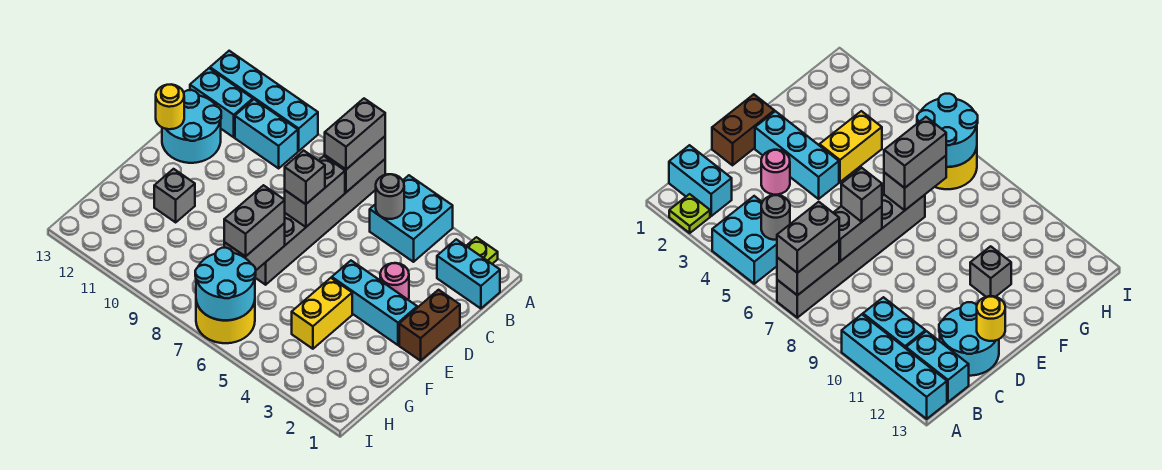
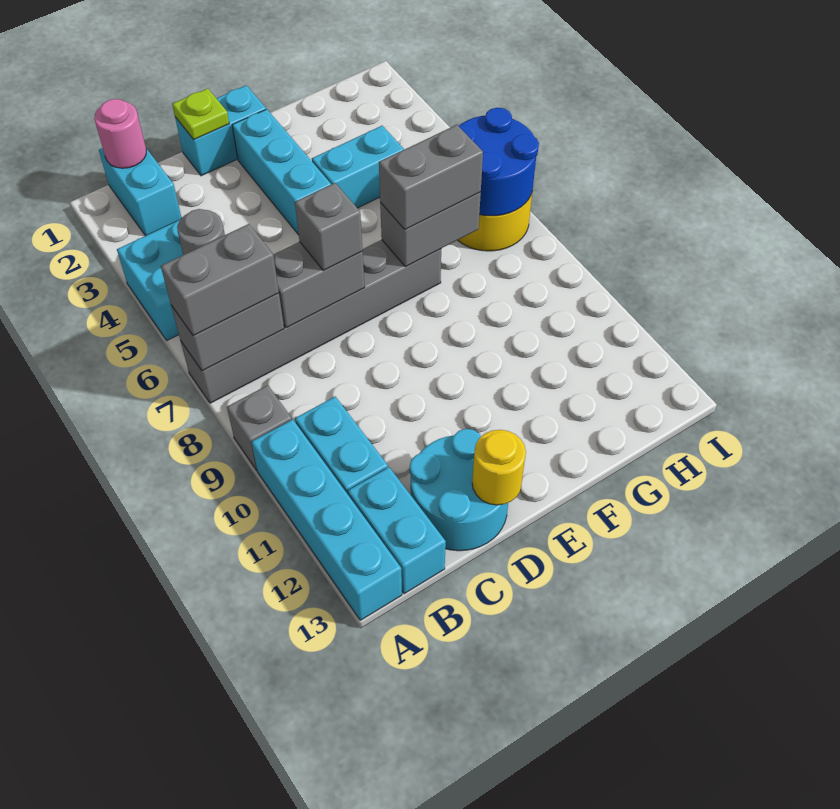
lime plate A2 level 1 -> lime plate D1 level 2
brown brick D1:E1 level 1 -> cyan brick D1:E1 level 1
pink round brick D3 level 1 -> pink round brick B1 level 2
yellow brick F4:G4 level 1 -> cyan brick F4:G4 level 1
grey brick F11 level 1 -> grey brick A9 level 1
cyan round brick H6:I7 level 2 -> blue round brick H6:I7 level 2

